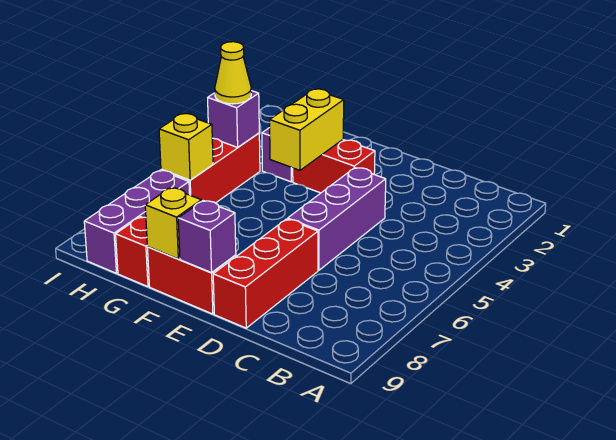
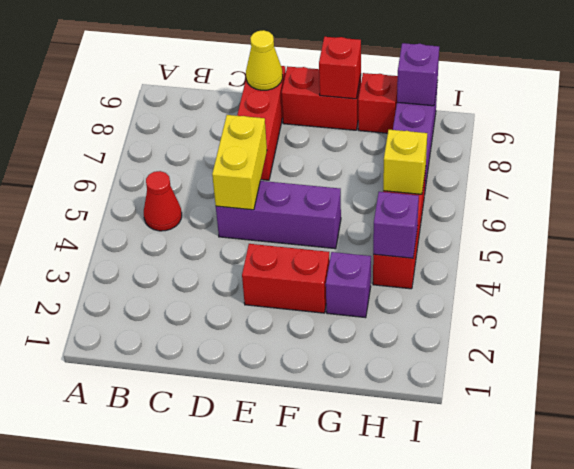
none -> red cone B5 level 1
purple brick D4:D6 level 1 -> purple brick D5:F5 level 1
purple brick E9 level 2 -> purple brick H9 level 2
yellow brick F3:F4 level 2 -> yellow brick D5:D6 level 2
yellow brick F9 level 2 -> red brick F9 level 2
yellow cone H4 level 3 -> yellow cone D9 level 2

